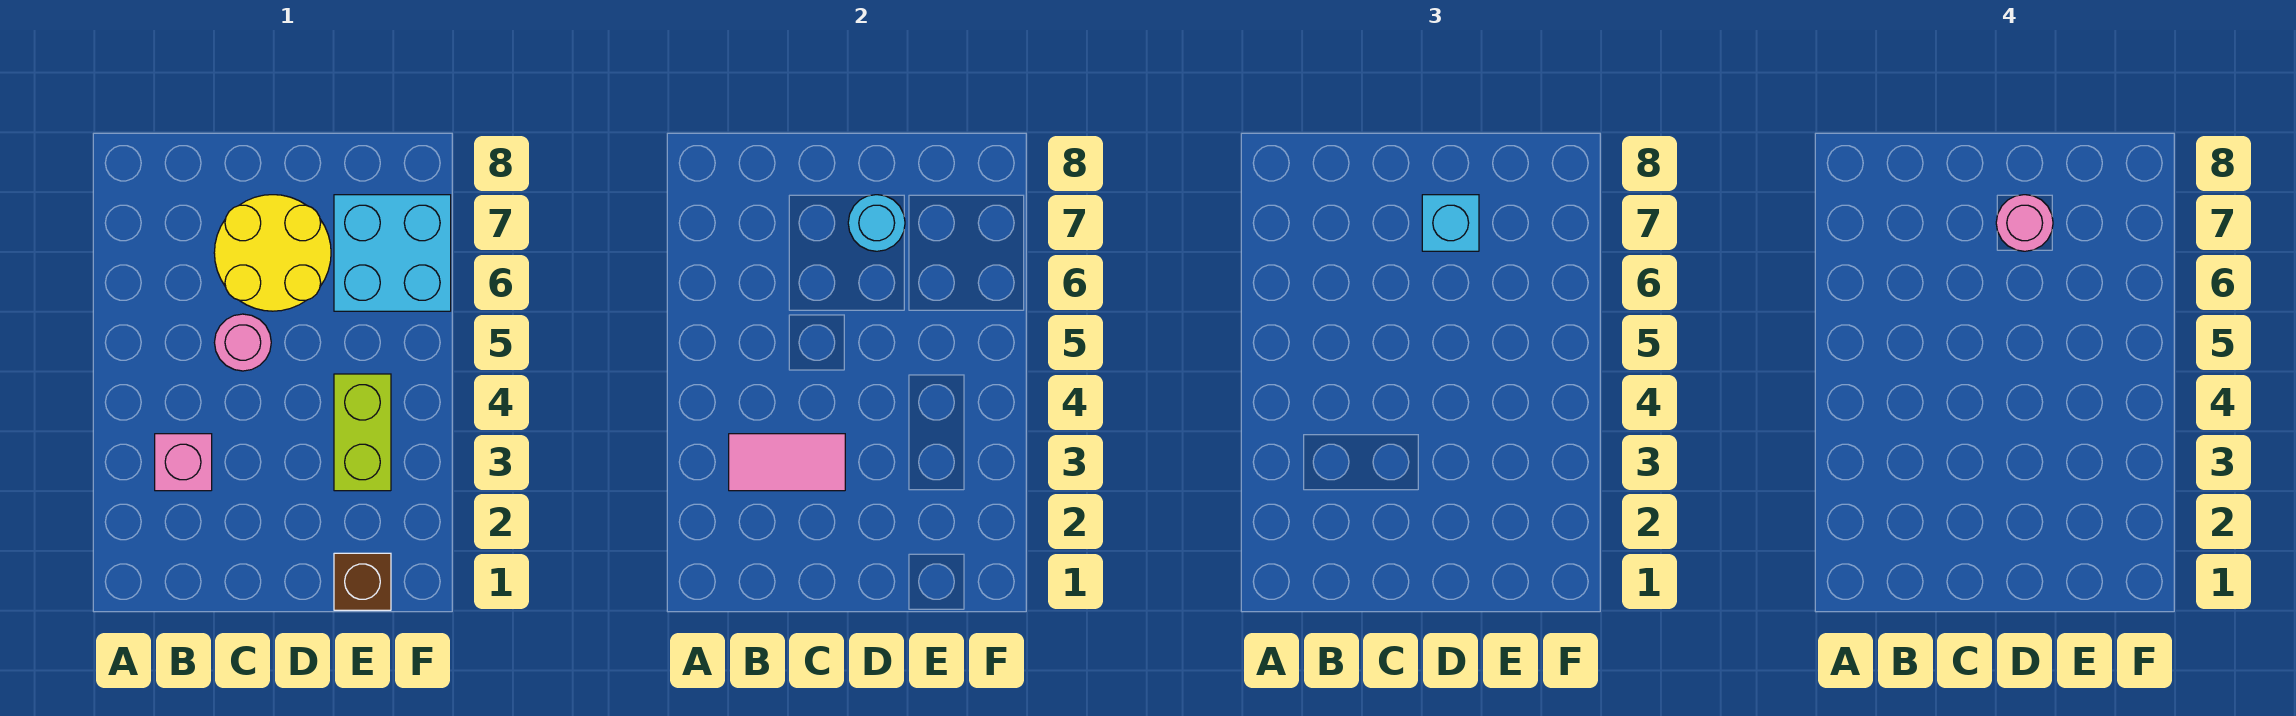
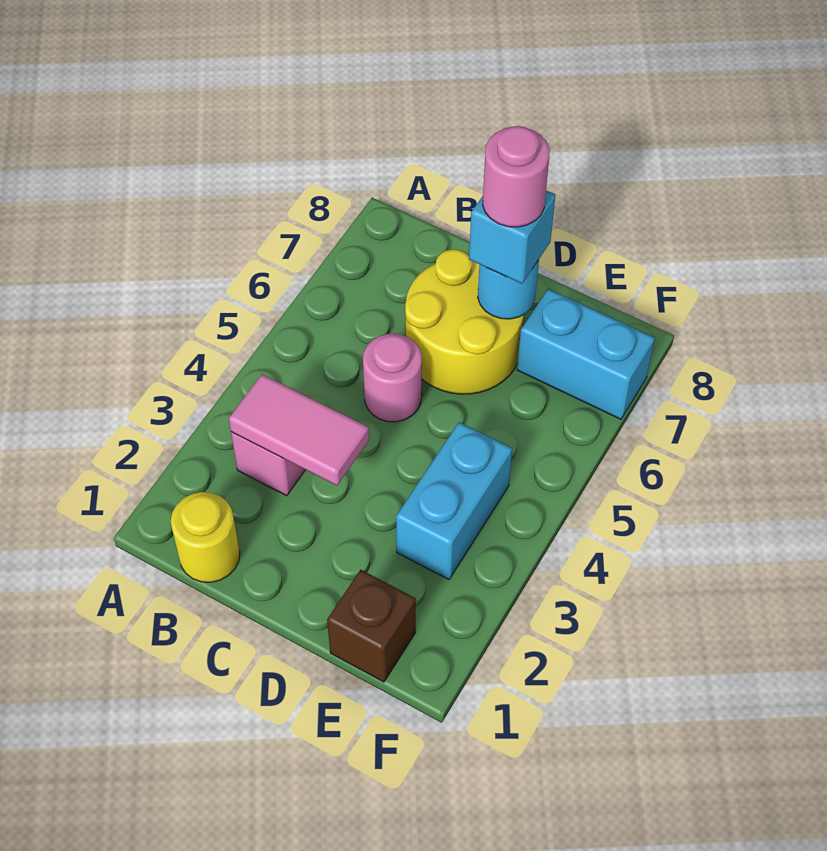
none -> yellow round brick B1 level 1
lime brick E3:E4 level 1 -> cyan brick E3:E4 level 1
cyan brick E6:F7 level 1 -> cyan brick E7:F7 level 1

